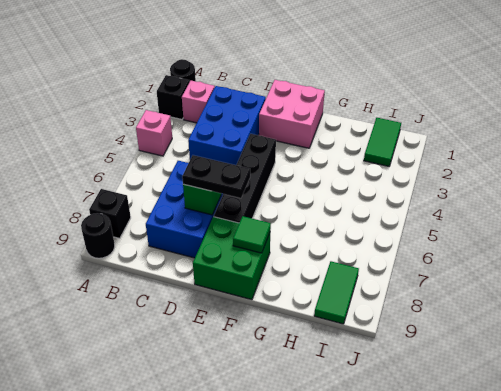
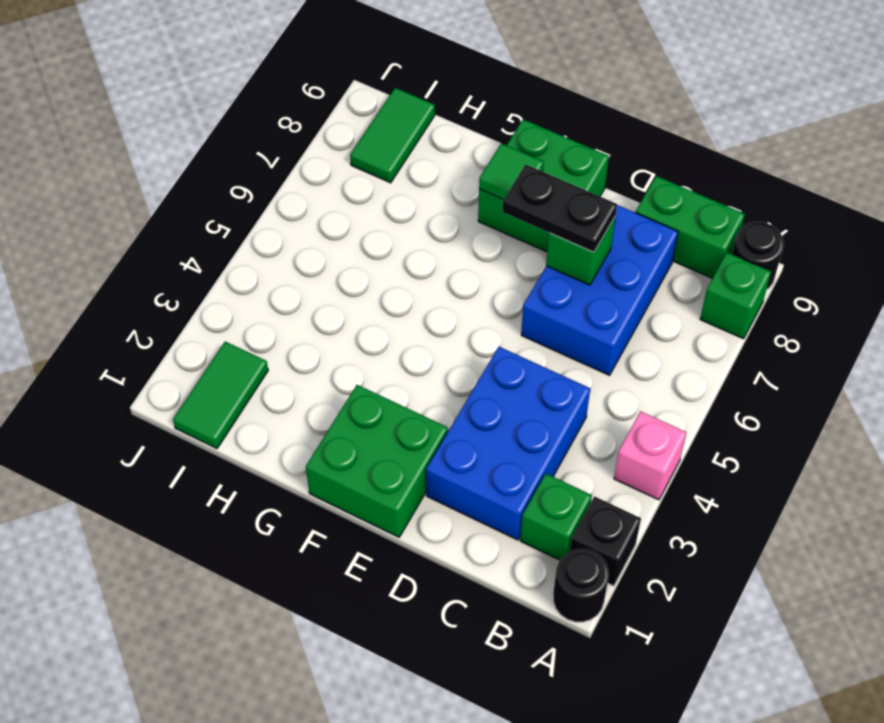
black brick A8 level 1 -> green brick A8 level 1
pink brick B2 level 1 -> green brick B2 level 1
none -> green brick B9:C9 level 1
pink brick E1:F2 level 1 -> green brick E1:F2 level 1
black brick E4:E7 level 1 -> none

